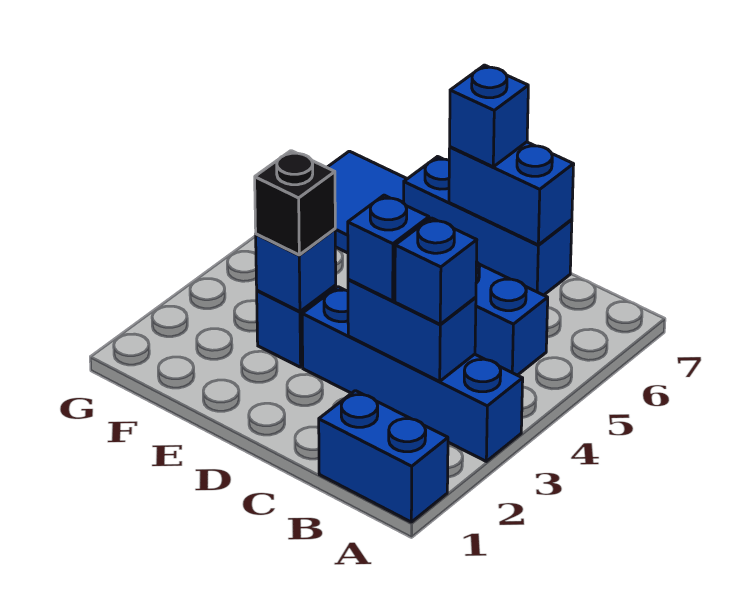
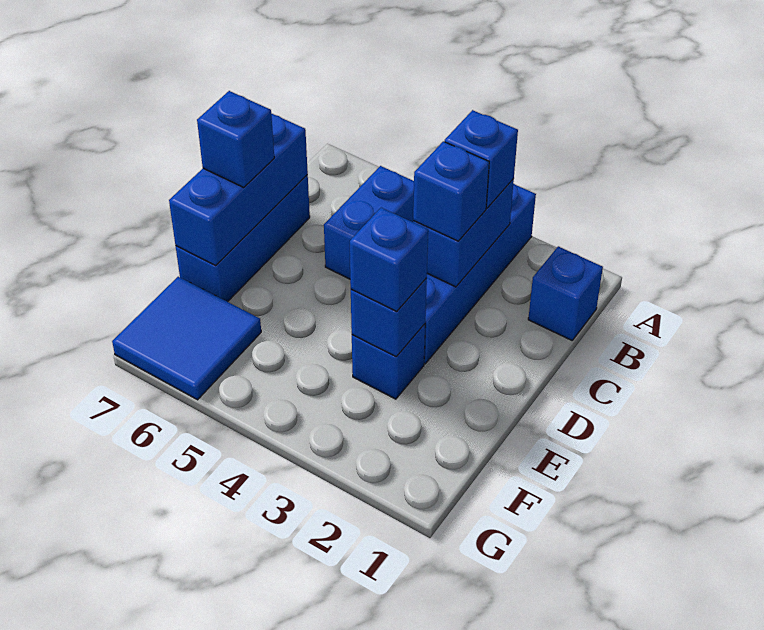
blue brick A1:B1 level 1 -> blue brick B1 level 1
blue brick C7:D7 level 2 -> blue brick C7:E7 level 2
black brick E3 level 3 -> blue brick E3 level 3

